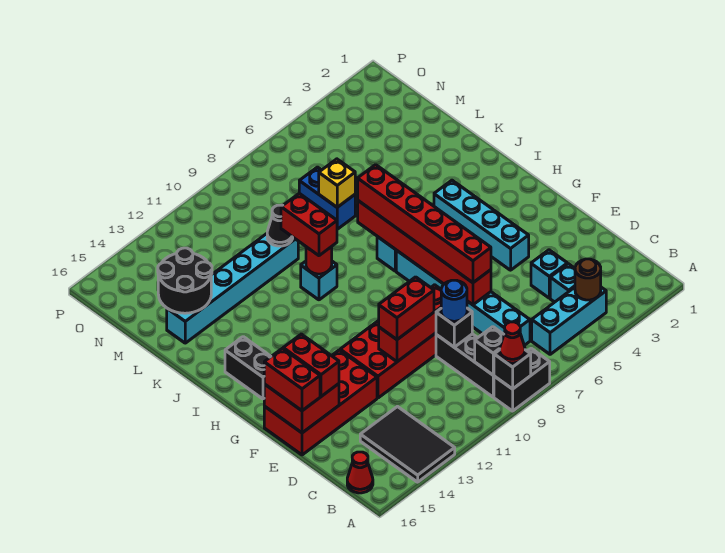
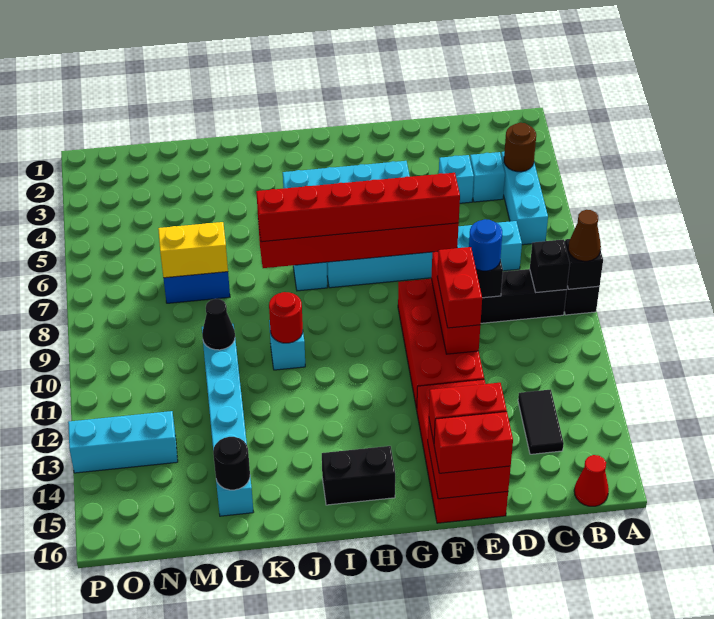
red cone A9 level 3 -> brown cone A9 level 3
black tile A13:C14 level 1 -> black tile C13:C14 level 1
red brick J10:K10 level 3 -> none
yellow brick L7 level 2 -> yellow brick L7:M7 level 2
black round brick L14:M15 level 2 -> black round brick L15 level 2
none -> cyan brick N13:P13 level 1

